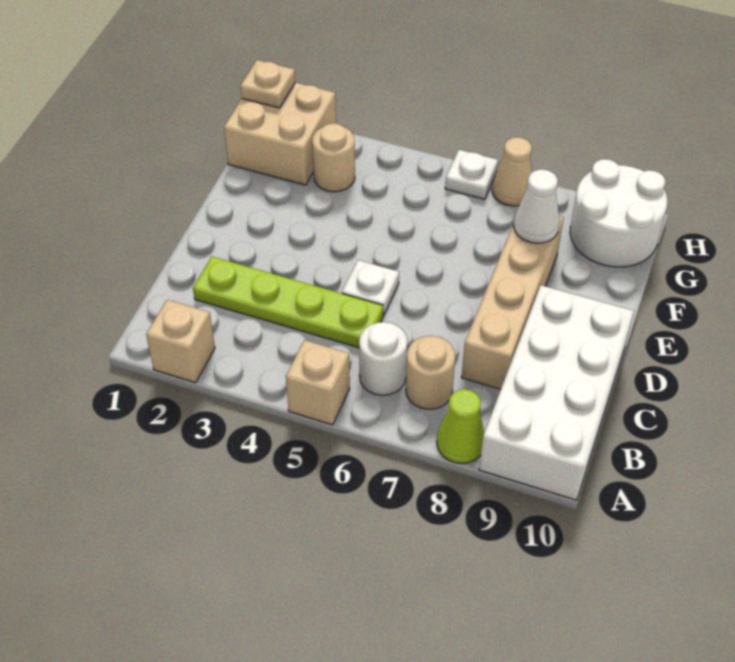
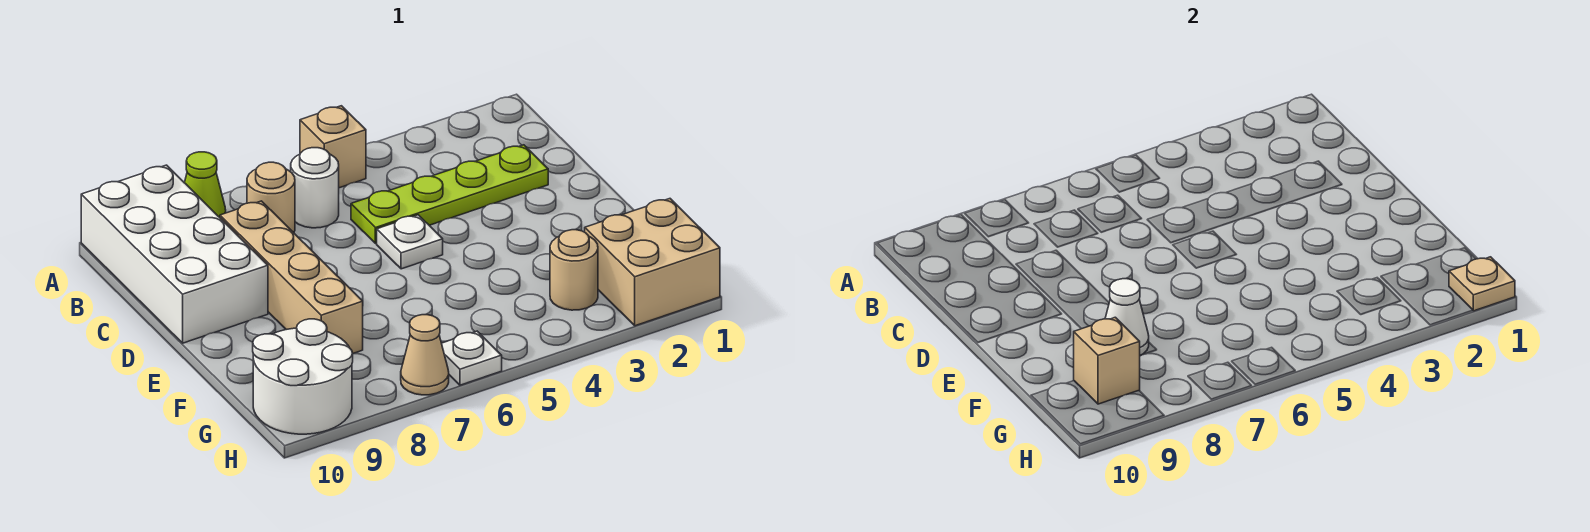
tan brick A2 level 1 -> tan brick G9 level 2

